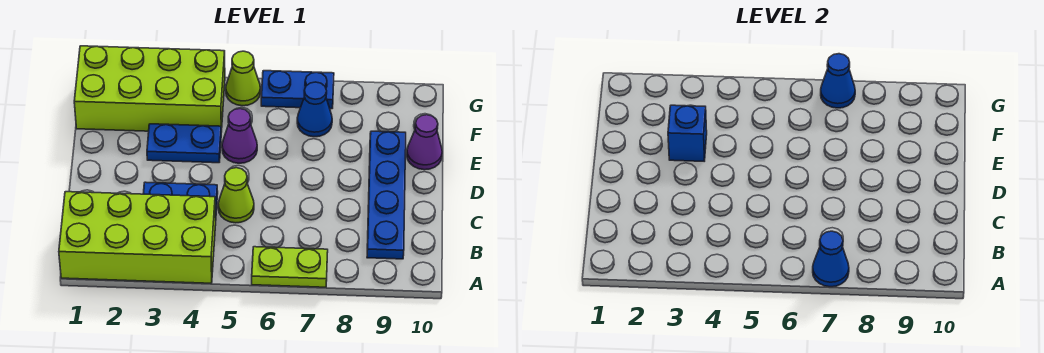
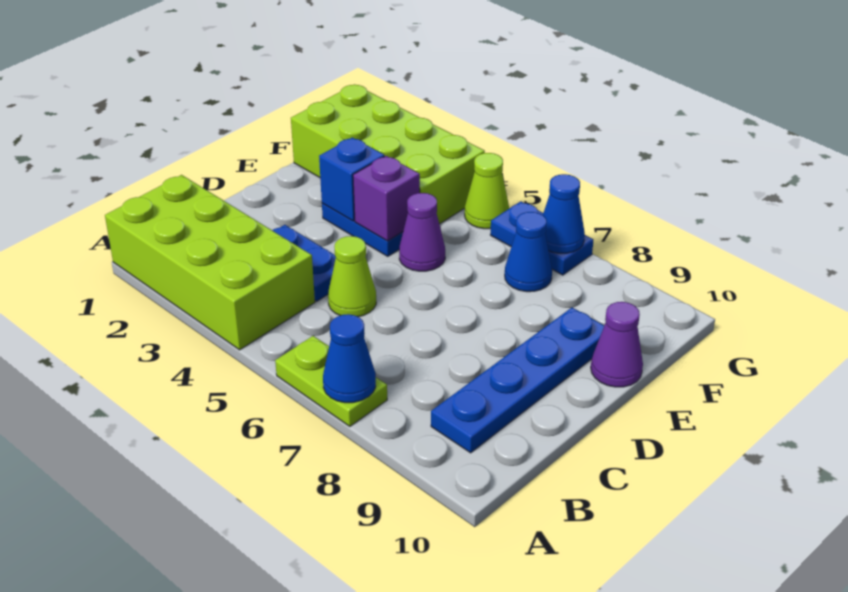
none -> purple brick E4 level 2

